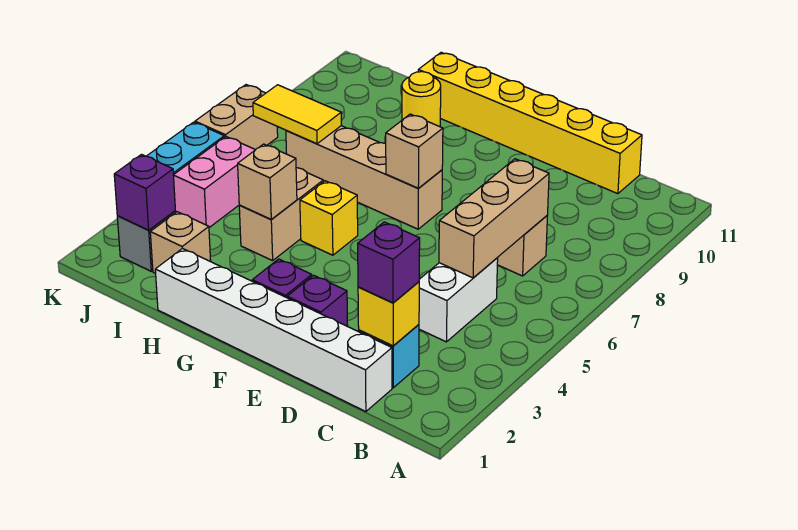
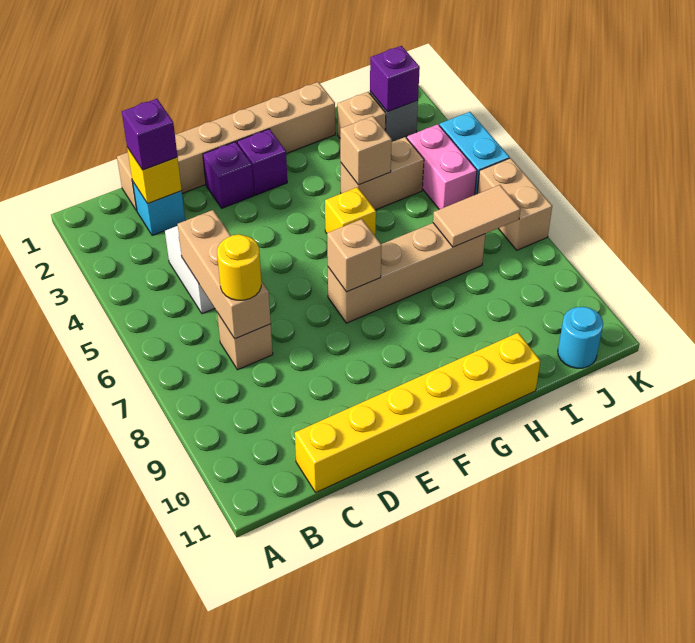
white brick C1:H1 level 1 -> tan brick C1:H1 level 1
tan brick H4:H5 level 1 -> tan brick H4:I4 level 1
yellow round brick H10 level 1 -> yellow round brick C7 level 3
yellow tile I7:J7 level 2 -> tan tile I7:J7 level 2
none -> cyan round brick J11 level 1

